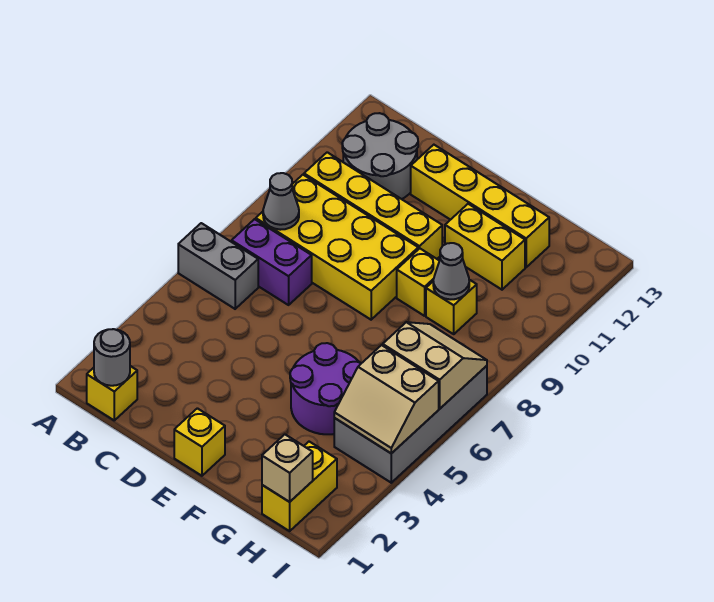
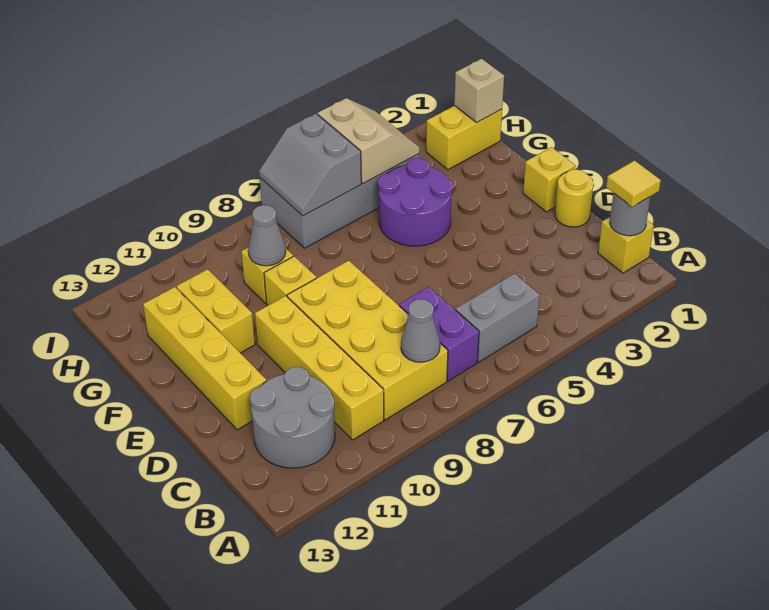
grey brick A6:B6 level 1 -> grey brick B5:B6 level 1
none -> yellow tile B1 level 3
none -> yellow round brick D1 level 1
tan slope H6:I7 level 2 top 6 -> grey slope H6:I7 level 2 top 6

